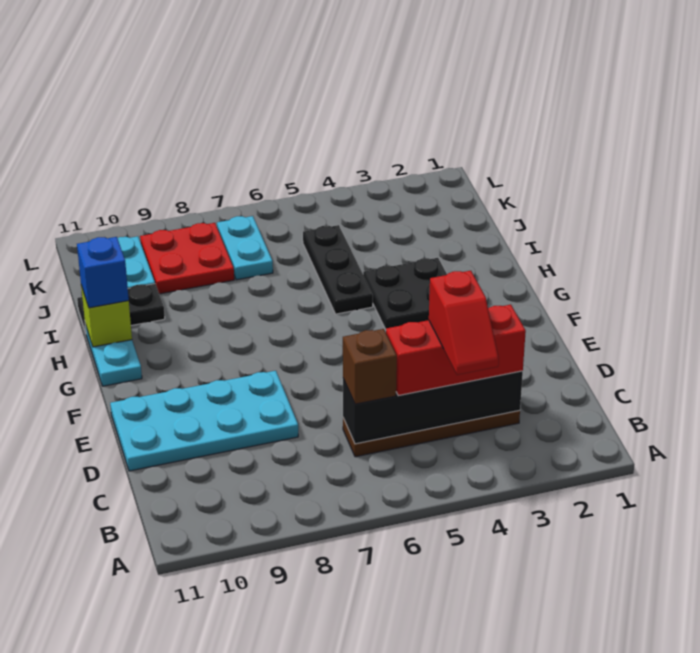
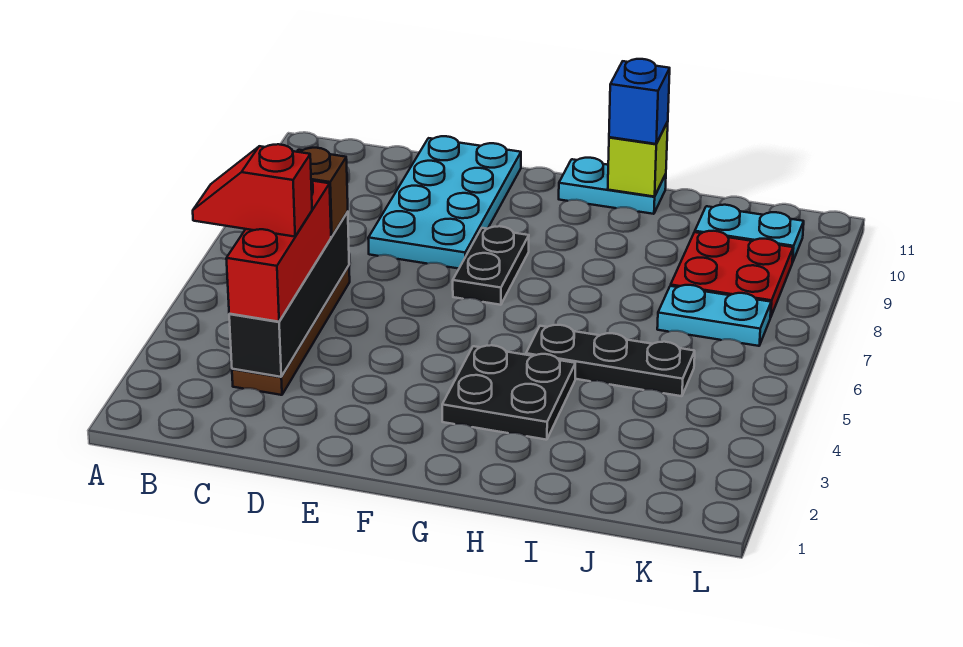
black plate I10:I11 level 1 -> black plate F7:F8 level 1

